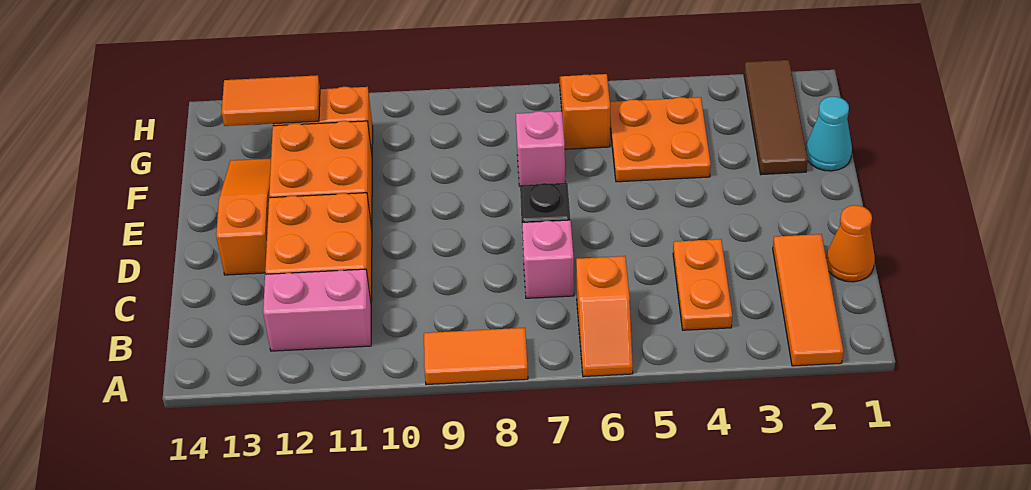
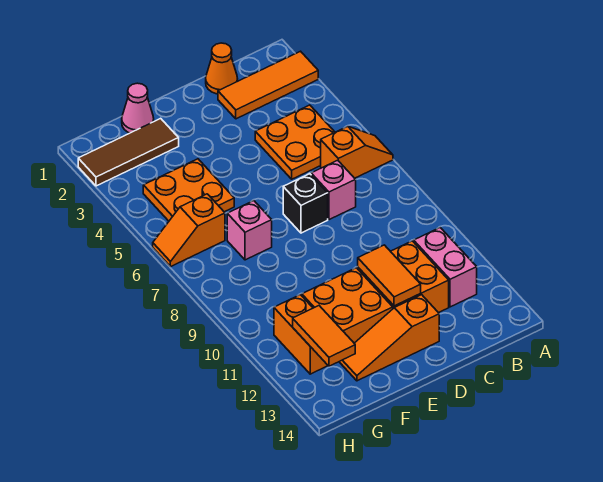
orange tile A8:A9 level 1 -> orange tile D11:D12 level 2
orange plate B4:C4 level 1 -> orange plate B4:C5 level 1
cyan cone F1 level 1 -> pink cone F1 level 1

